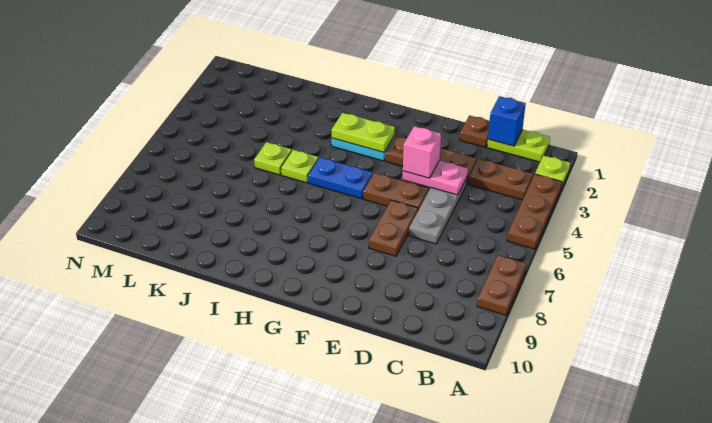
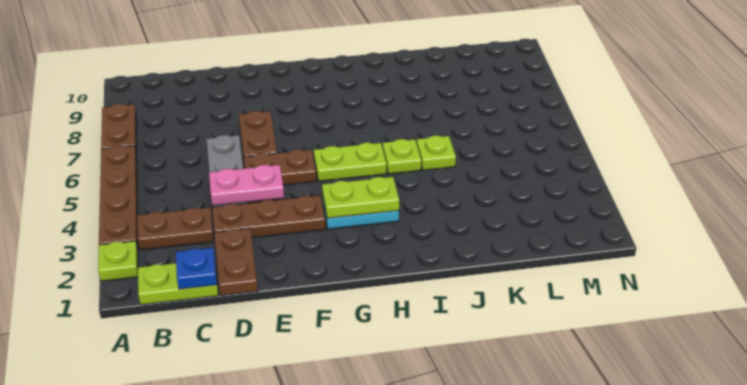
brown plate A3:A5 level 1 -> brown plate A3:A6 level 1
blue brick C1 level 2 -> blue plate C1 level 2
brown plate D1 level 1 -> brown plate D1:D2 level 1
pink brick E4 level 3 -> none
blue plate G5:H5 level 1 -> lime plate G5:H5 level 1

